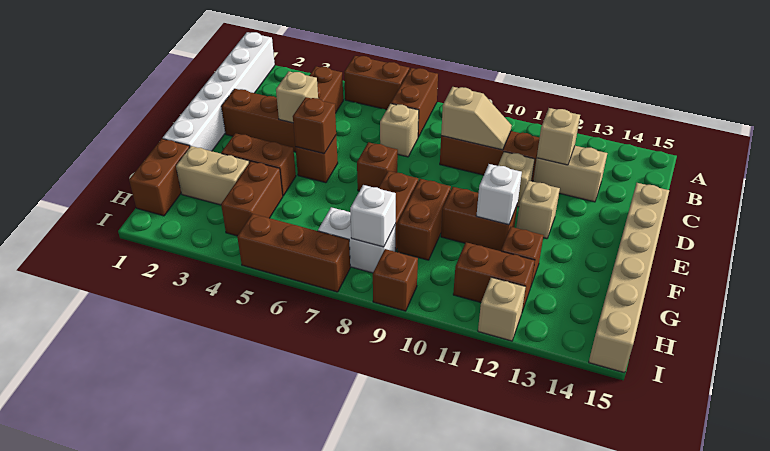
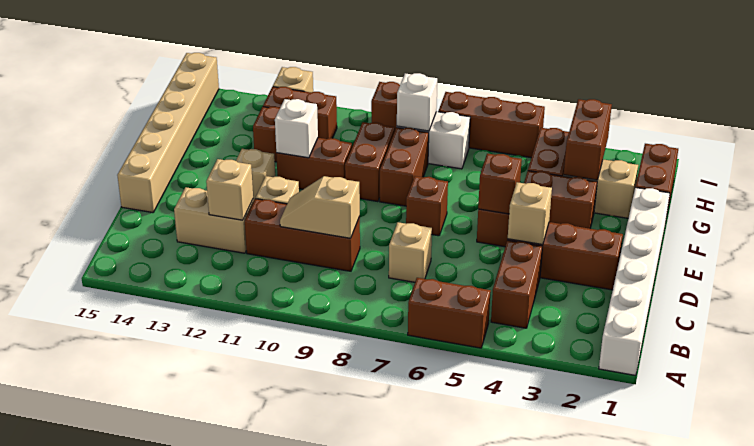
brown brick A7:B7 level 1 -> brown brick G3:H3 level 2

